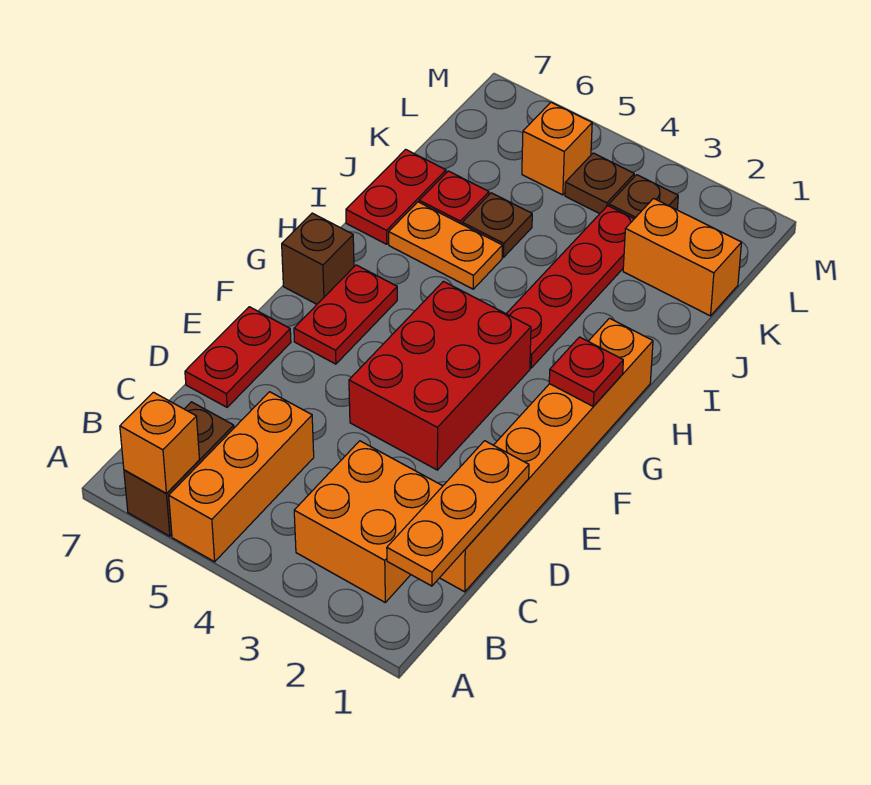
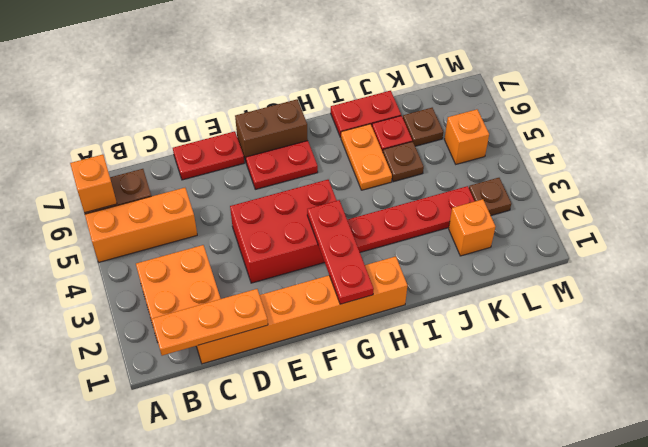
red plate G1 level 2 -> red plate G1:G3 level 2
brown brick G7 level 1 -> brown brick F7:G7 level 1
orange brick K1:K2 level 1 -> orange brick K2 level 1
brown plate L4 level 1 -> brown plate K6 level 1

